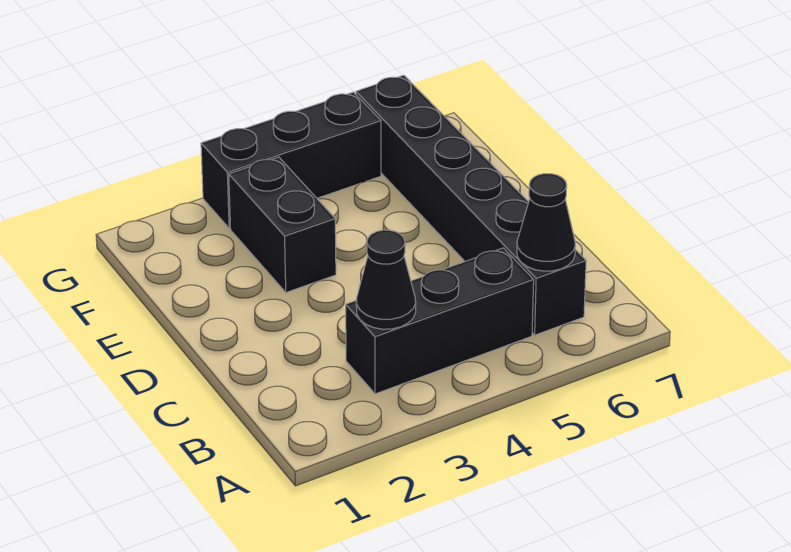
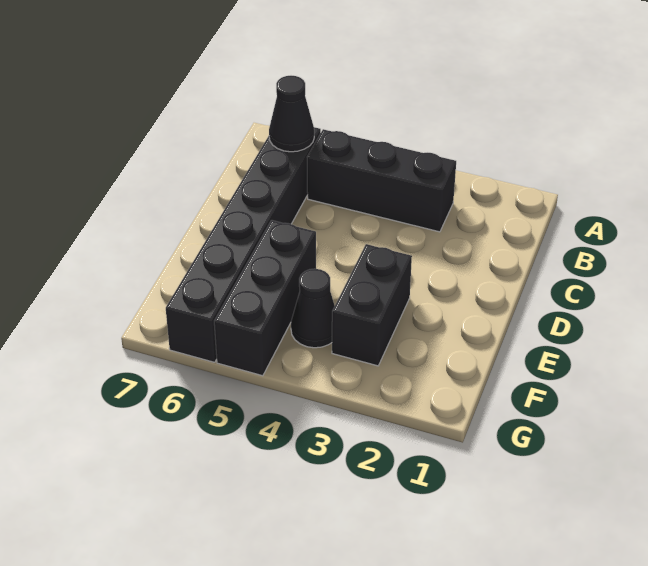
black cone B3 level 2 -> black cone F4 level 1
black brick G3:G5 level 1 -> black brick E5:G5 level 1

